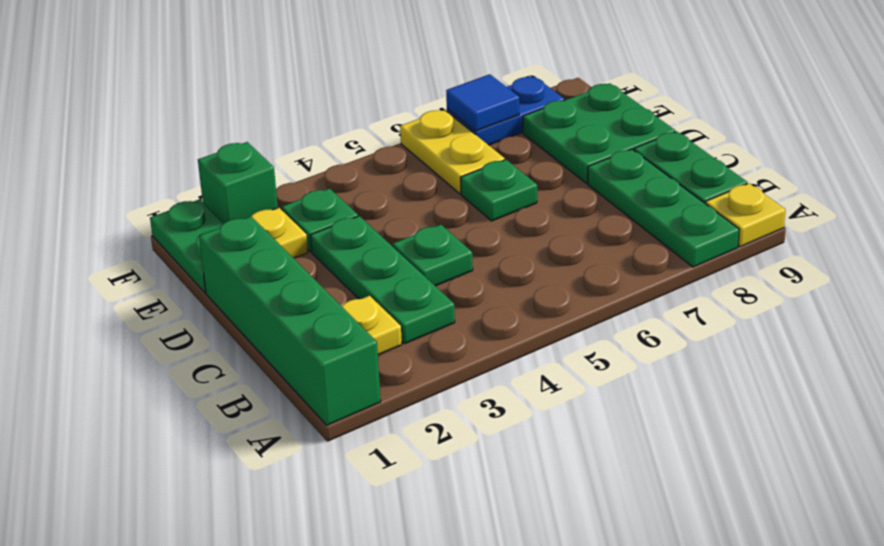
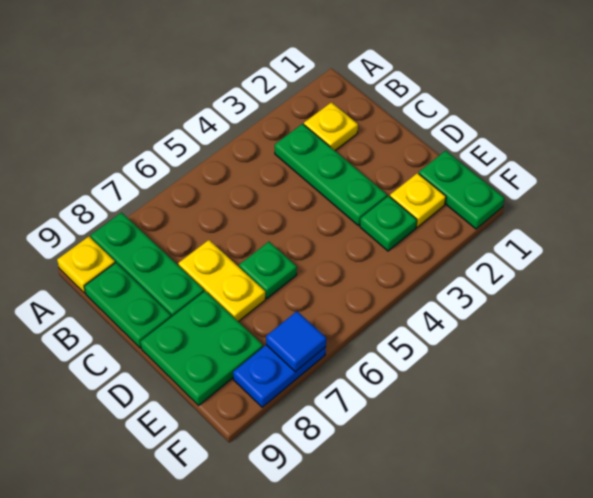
green brick A1:D1 level 1 -> none
green plate C4 level 1 -> none
yellow plate E6:F6 level 1 -> yellow plate C7:D7 level 1
green brick F2 level 1 -> none

